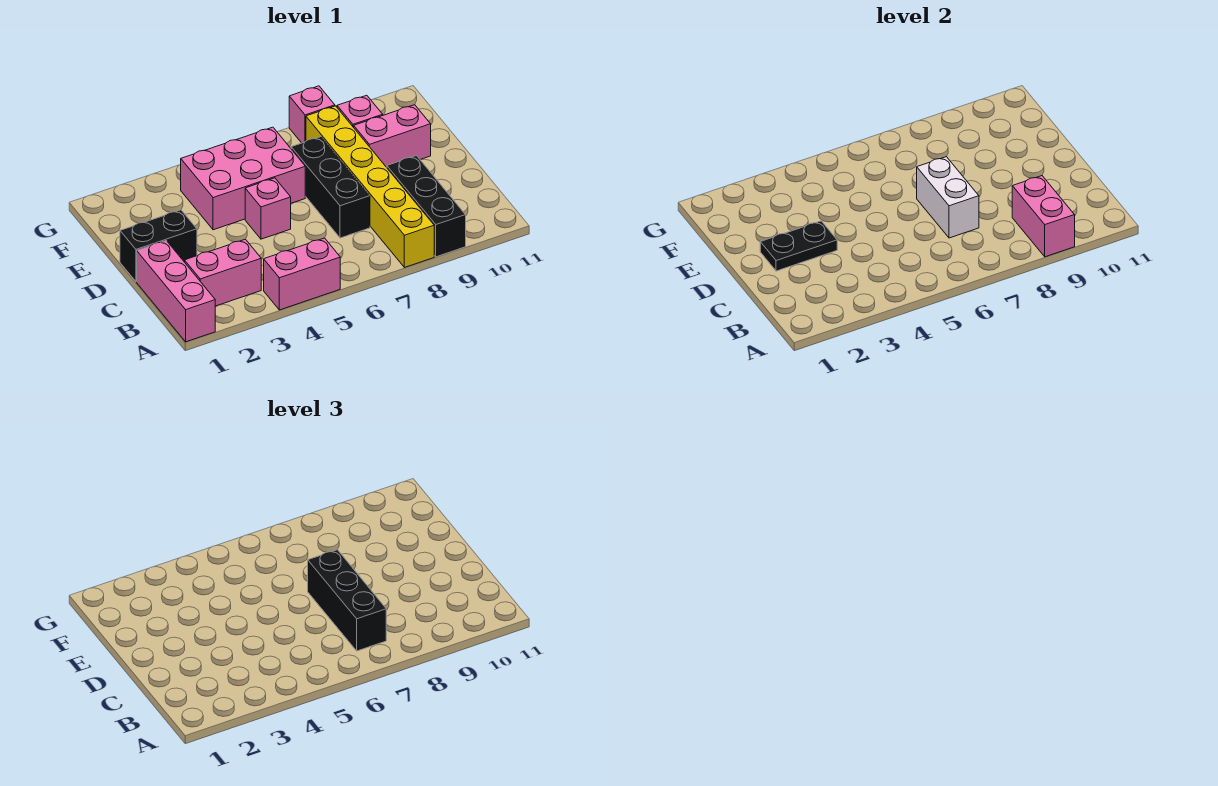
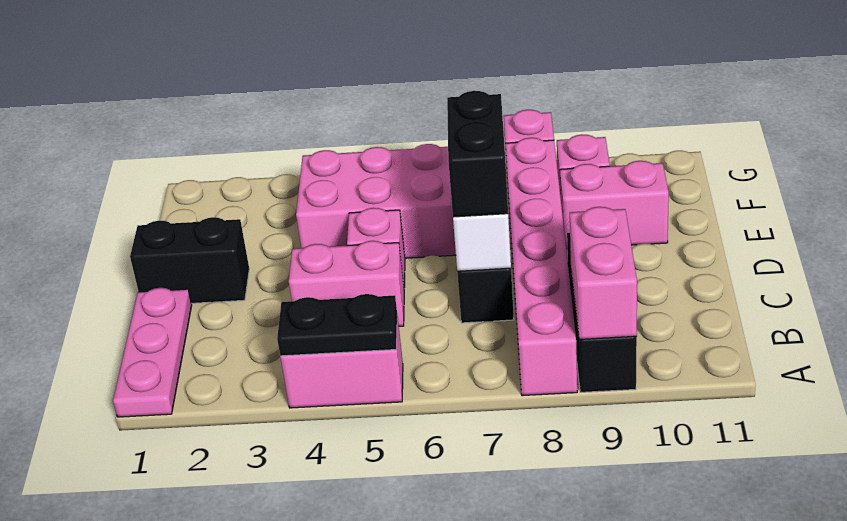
pink brick A1:C1 level 1 -> pink plate A1:C1 level 1
yellow brick A8:F8 level 1 -> pink brick A8:F8 level 1
pink brick B2:B3 level 1 -> pink brick C4:C5 level 1
black brick B7:D7 level 3 -> black brick C7:D7 level 3
black plate D2:D3 level 2 -> black plate A4:A5 level 2

